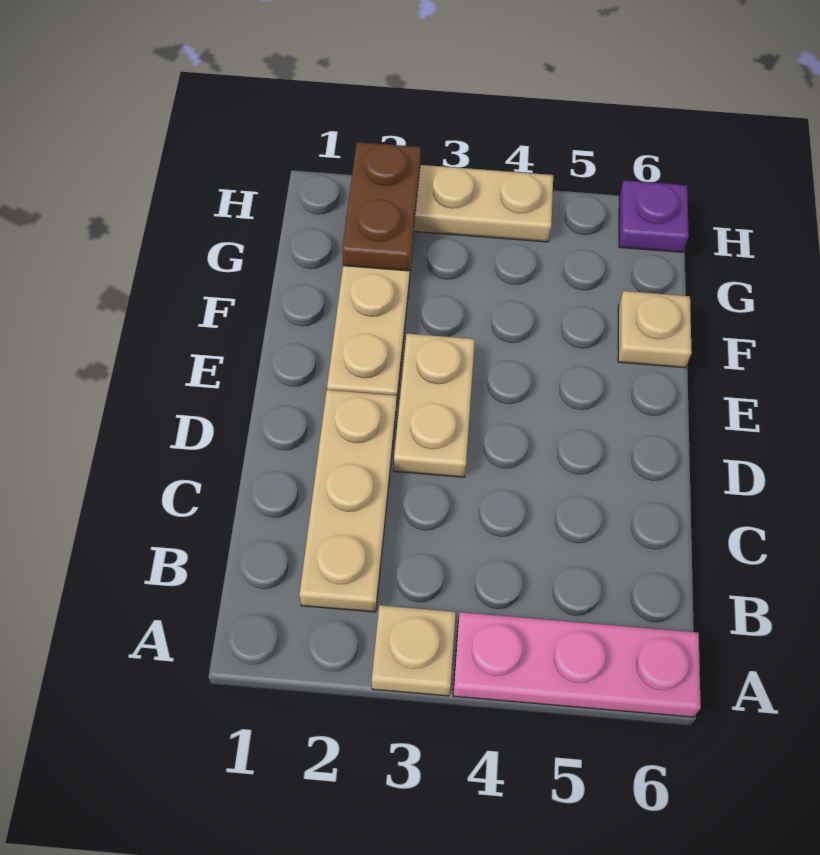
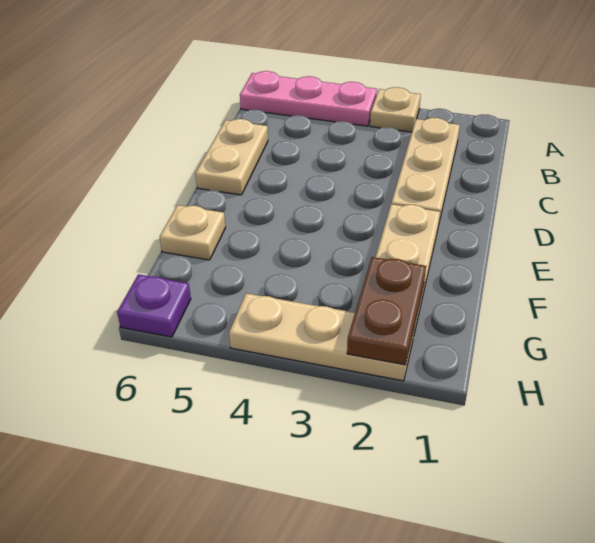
tan plate D3:E3 level 1 -> tan plate C6:D6 level 1

